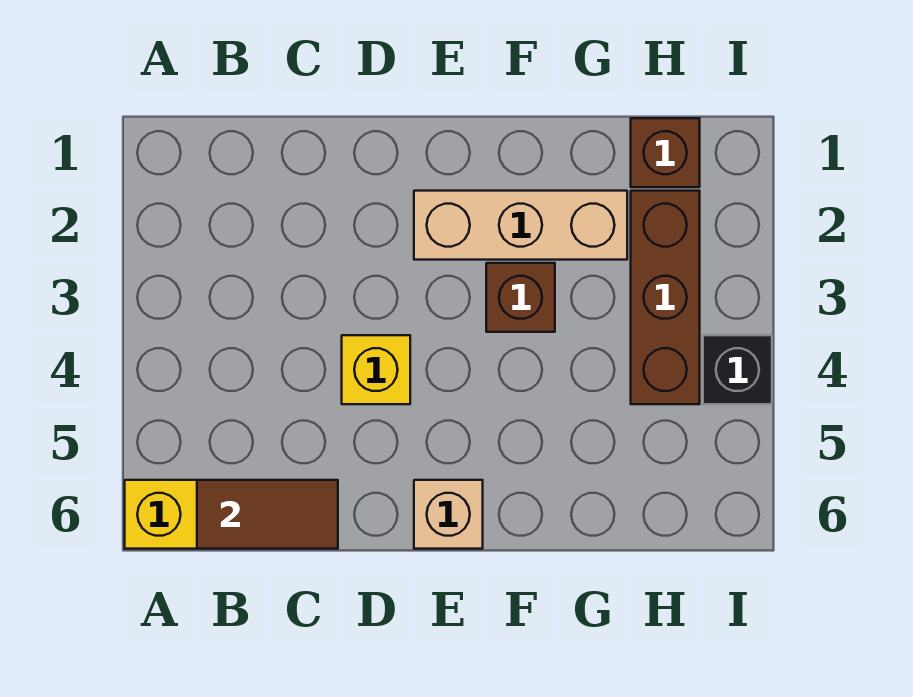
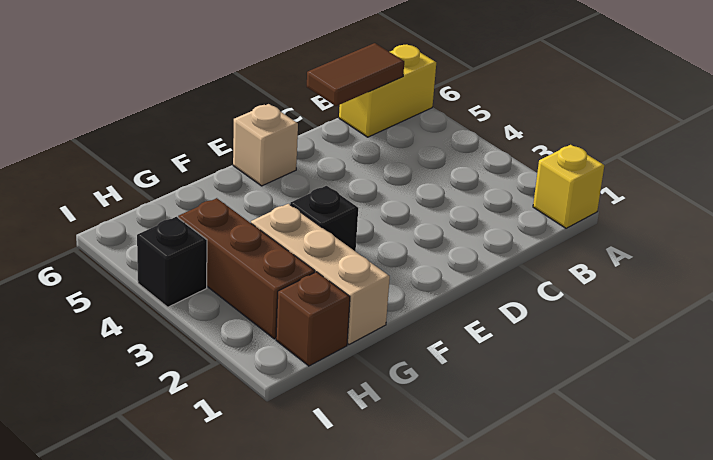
yellow brick D4 level 1 -> yellow brick A1 level 1
tan brick E2:G2 level 1 -> tan brick G1:G3 level 1
brown brick F3 level 1 -> black brick F3 level 1

